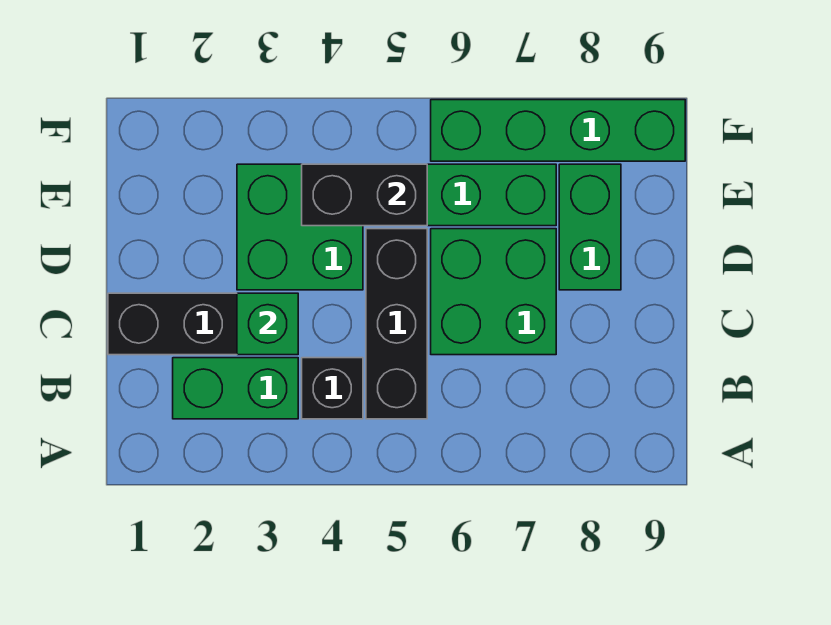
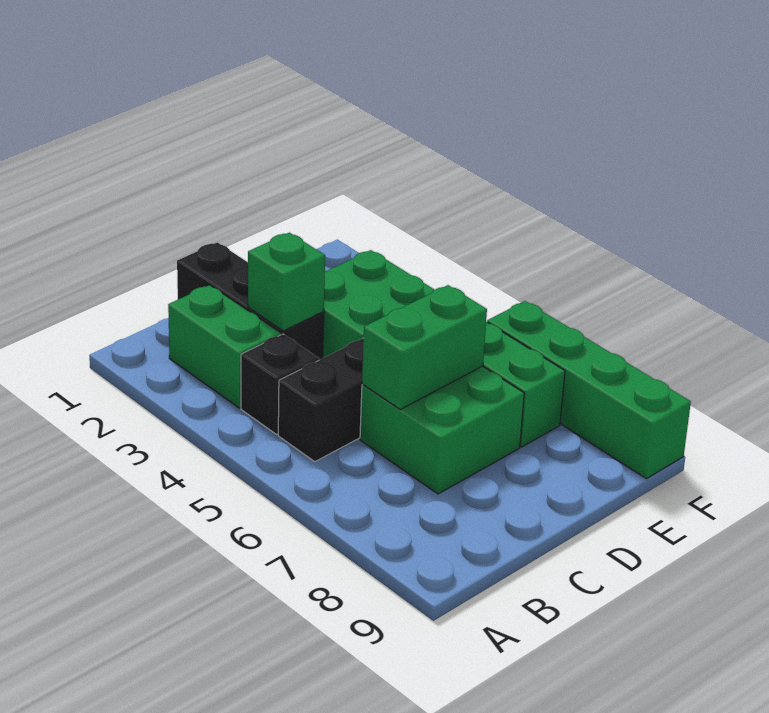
green brick D8:E8 level 1 -> green brick C6:D6 level 2
black brick E4:E5 level 2 -> none

